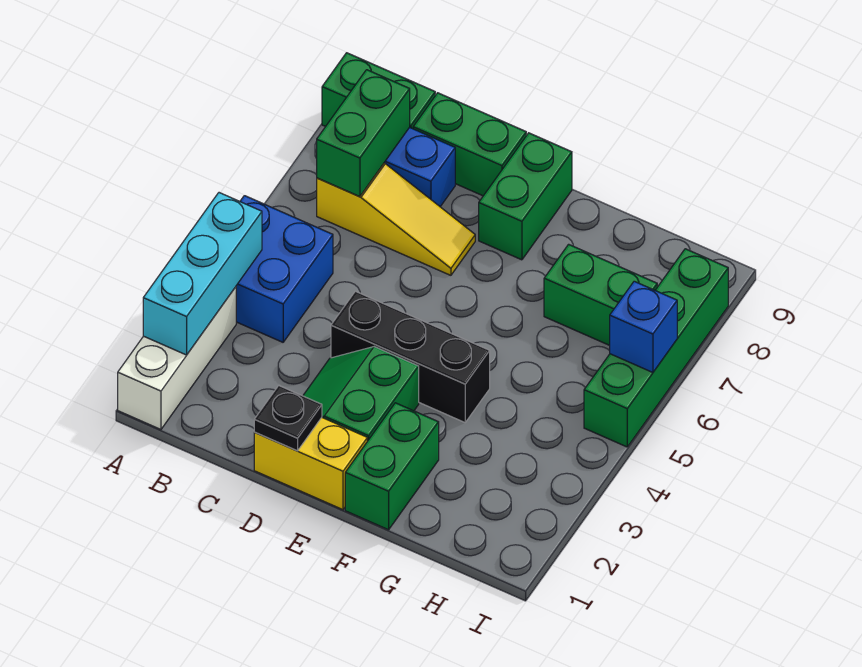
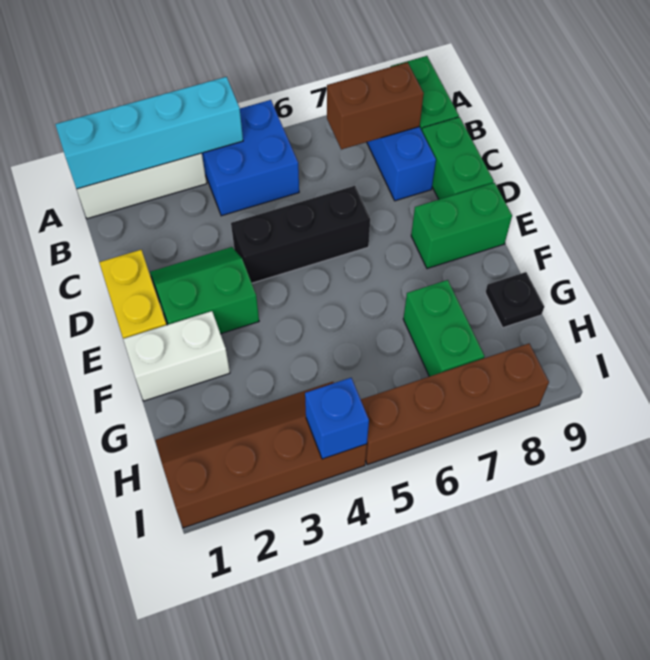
cyan brick A2:A4 level 2 -> cyan brick A1:A4 level 2
yellow slope B7:D7 level 1 top B -> none
green brick B7:B8 level 2 -> brown brick B7:B8 level 2
black plate D1 level 2 -> black plate G9 level 1
black brick D4:F4 level 1 -> black brick D4:D6 level 1
green brick F1:F2 level 1 -> white brick F1:F2 level 1
none -> brown slope H1:I4 level 1 top I
green brick I5:I8 level 1 -> brown brick I5:I8 level 1
blue brick I6 level 2 -> blue brick I4 level 2

